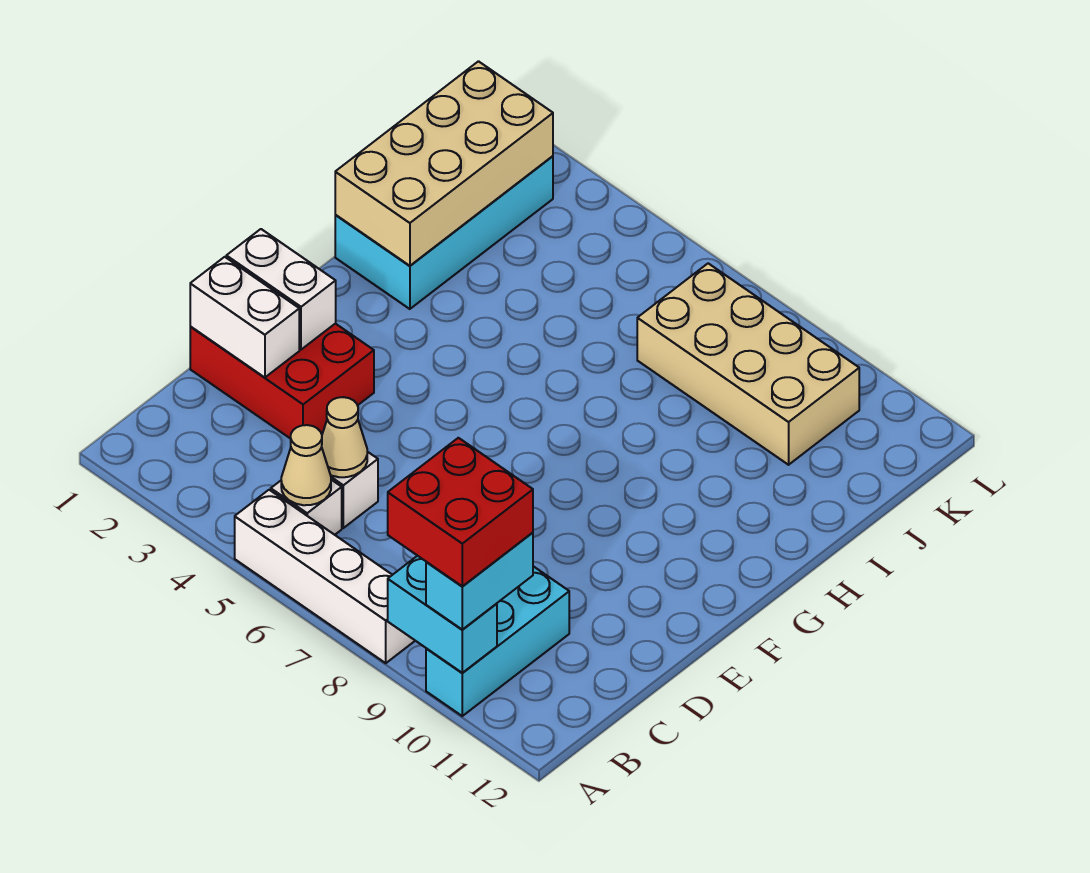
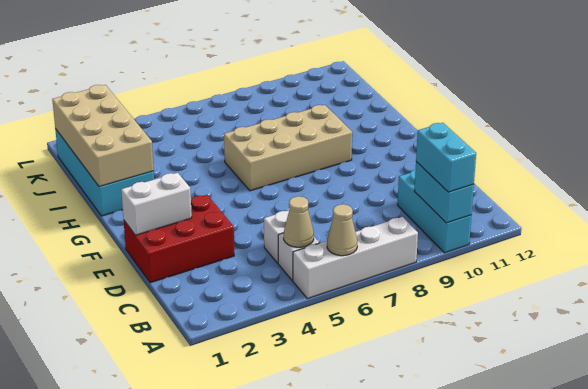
cyan brick A9:A10 level 2 -> cyan brick A10:B10 level 2
red brick A9:B10 level 4 -> none
tan cone C5 level 2 -> tan cone A6 level 2
white brick D1:D2 level 2 -> none
tan brick J7:K10 level 1 -> tan brick G6:H9 level 1

